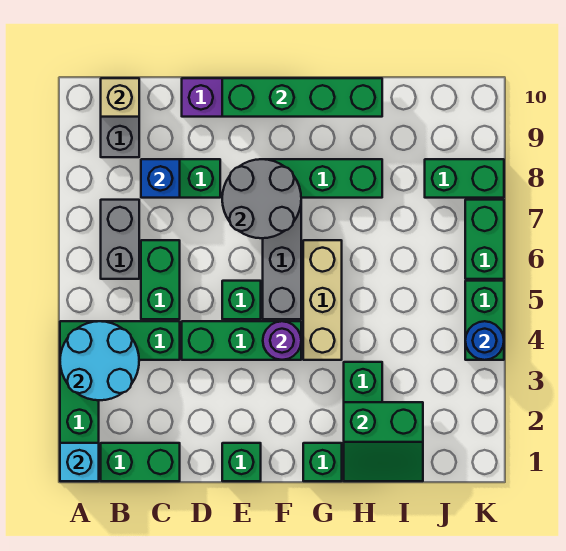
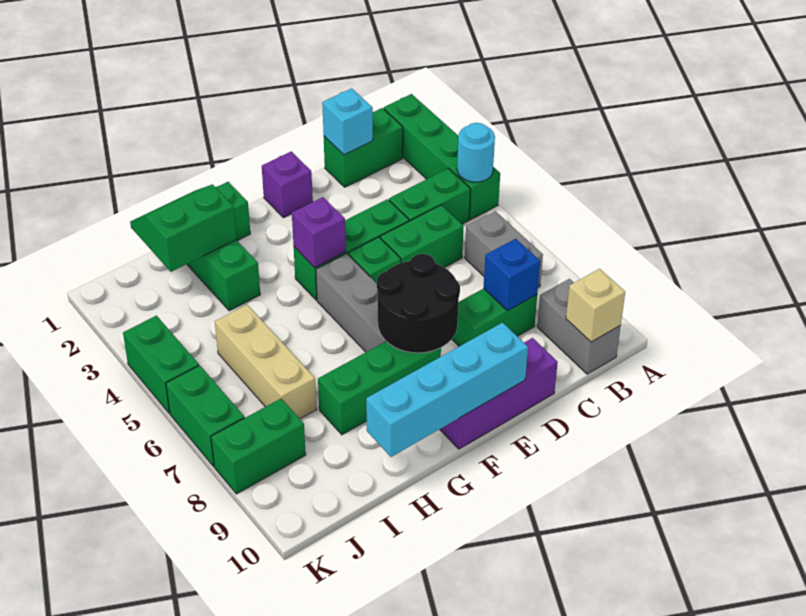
cyan brick A1 level 2 -> cyan brick C1 level 2
cyan round brick A3:B4 level 2 -> cyan round brick A4 level 2
green brick C5:C6 level 1 -> green brick C5:D5 level 1
green brick E1 level 1 -> purple brick E1 level 1
grey round brick E7:F8 level 2 -> black round brick E7:F8 level 2
green brick E10:H10 level 2 -> cyan brick E10:H10 level 2
purple round brick F4 level 2 -> purple brick F4 level 2
tan brick G4:G6 level 1 -> tan brick I5:I7 level 1
blue round brick K4 level 2 -> none

